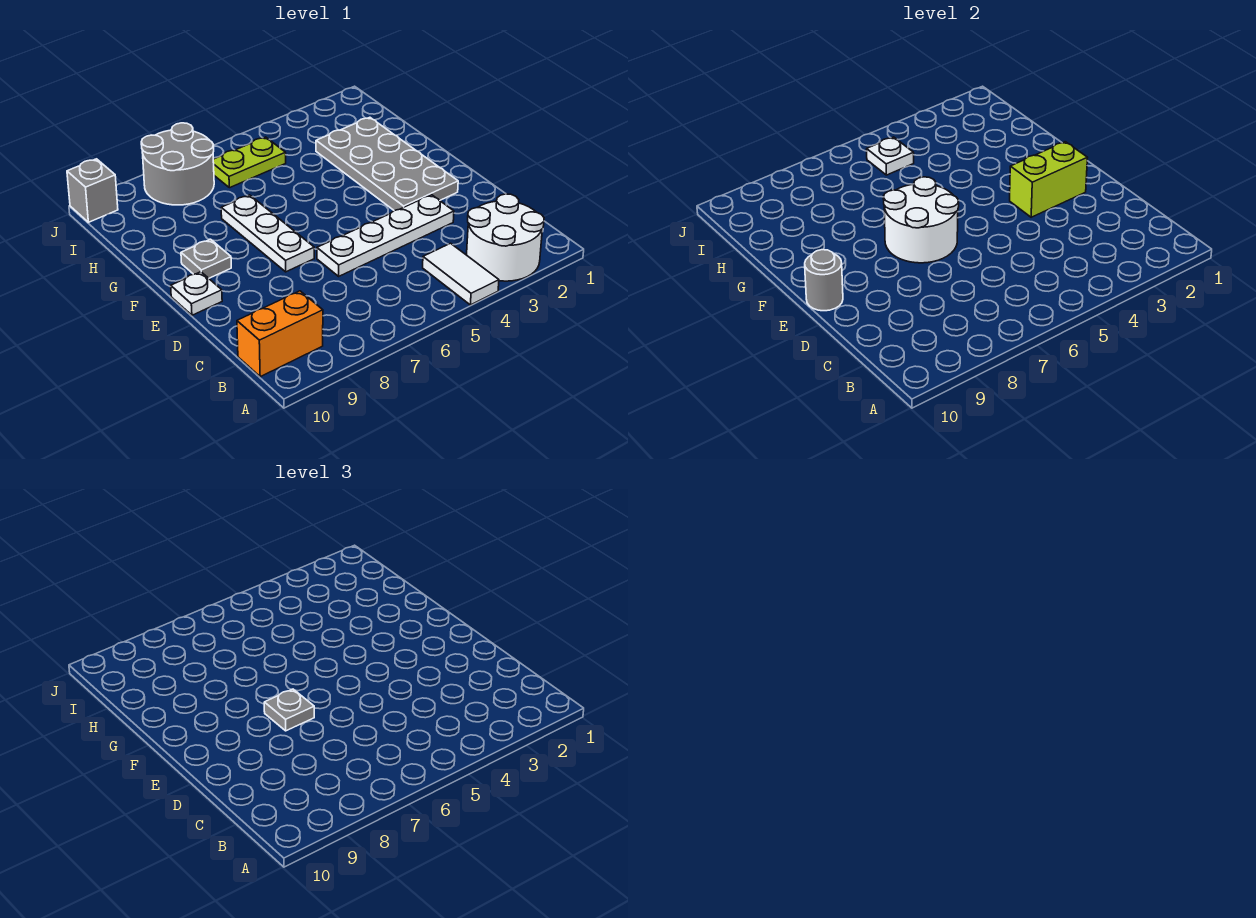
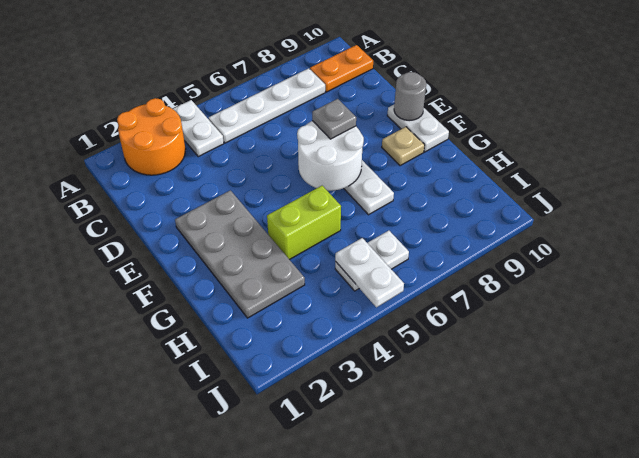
white round brick A2:B3 level 1 -> orange round brick A2:B3 level 1
white tile A4:B4 level 1 -> white plate A4:B4 level 1
orange brick B9:B10 level 1 -> orange plate B9:B10 level 1
white plate D3:D6 level 1 -> white plate B5:B8 level 1
lime brick E2:E3 level 2 -> lime brick G4:G5 level 1
white plate E10 level 1 -> white plate E10:F10 level 1
grey plate F9 level 1 -> tan plate F9 level 1
lime plate I5:I6 level 1 -> white plate I5:I6 level 1
white plate I5 level 2 -> white plate I5:J5 level 2
grey round brick I7:J8 level 1 -> none
grey brick J10 level 1 -> none

